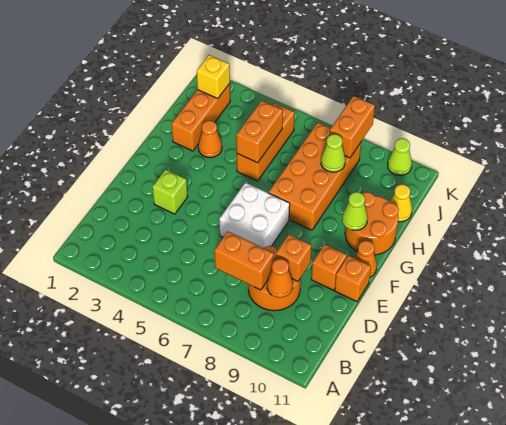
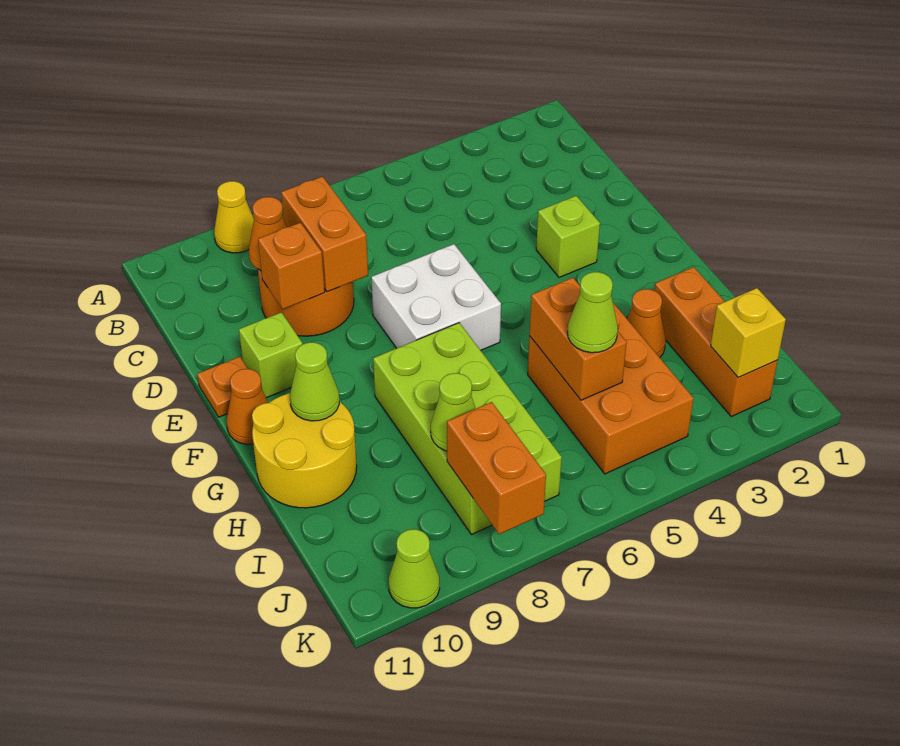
orange brick C7:C8 level 2 -> orange brick C8:D8 level 2
orange brick E10 level 1 -> lime brick E10 level 1
orange brick E11 level 1 -> orange plate E11 level 1
orange brick G7:J8 level 1 -> lime brick G7:J8 level 1
orange round brick G10:H11 level 1 -> yellow round brick G10:H11 level 1
orange brick H5:J5 level 1 -> orange brick H4:J5 level 1
none -> lime cone I5 level 3
yellow cone I11 level 1 -> yellow cone A9 level 1

